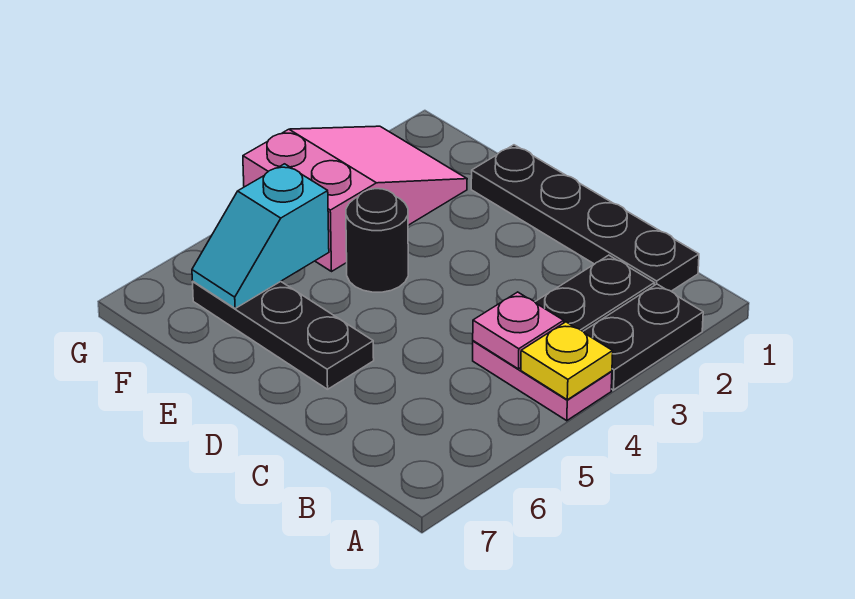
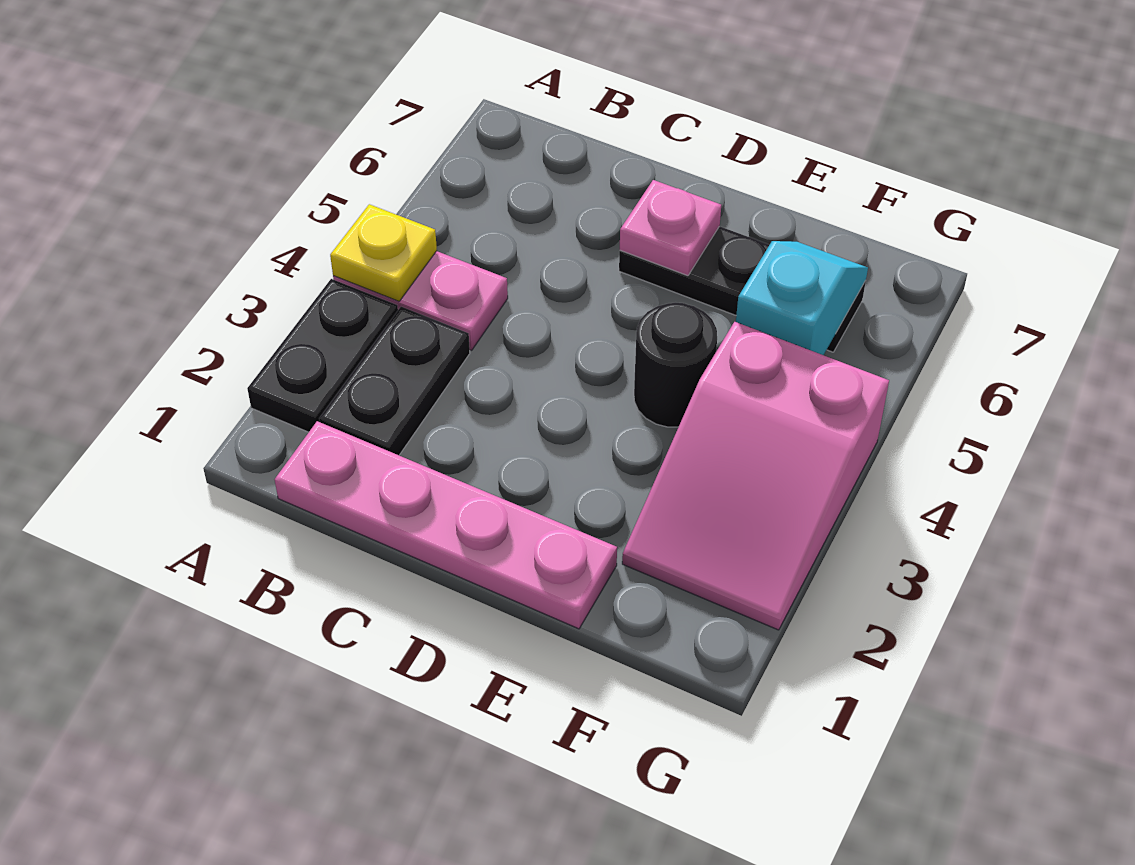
black plate B1:E1 level 1 -> pink plate B1:E1 level 1
pink plate B4 level 2 -> pink plate D6 level 2

